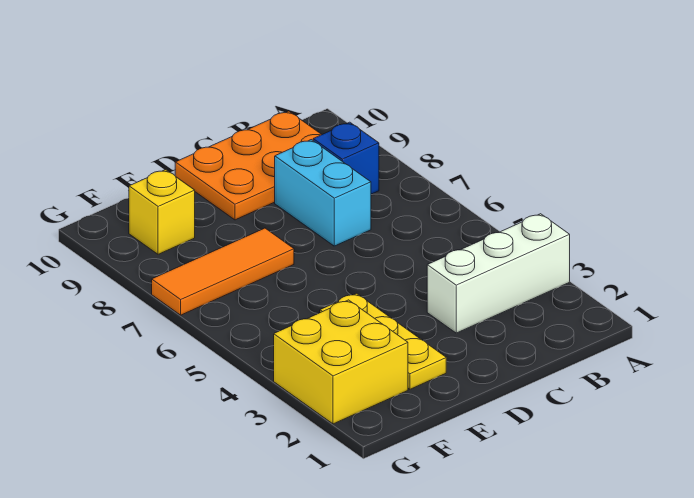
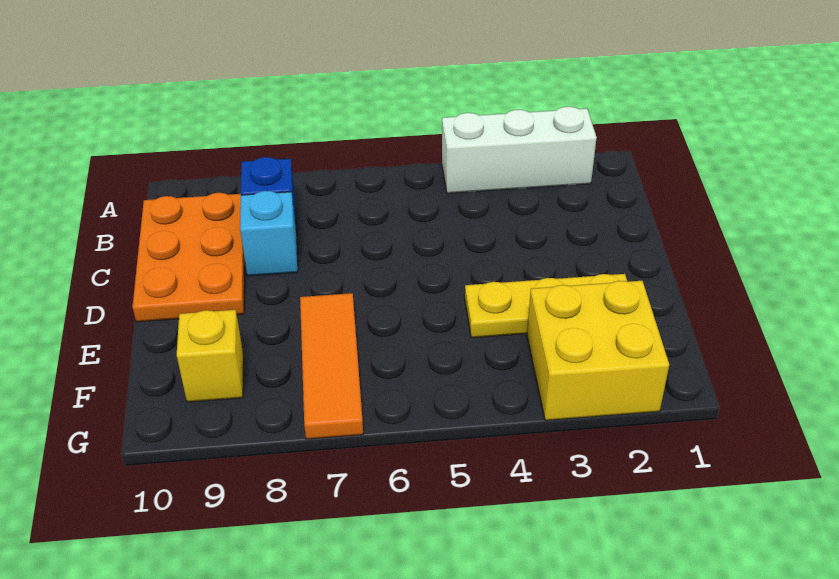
white brick A3:C3 level 1 -> white brick A2:A4 level 1
cyan brick C7:C8 level 1 -> cyan brick C8 level 1

